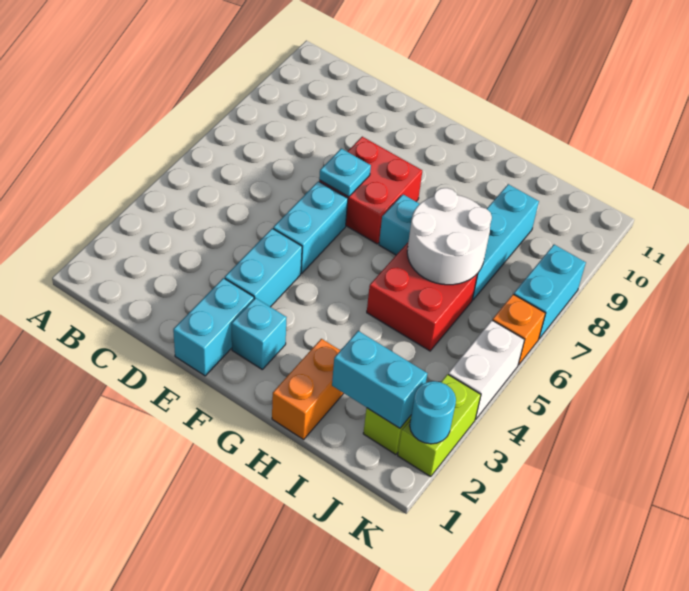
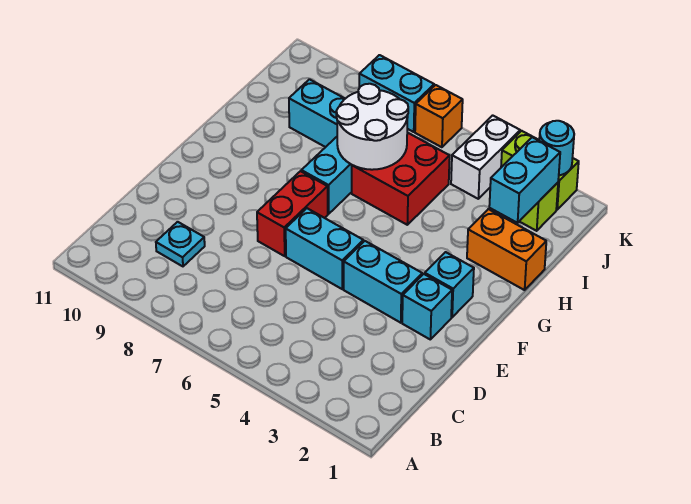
cyan brick E1:E2 level 1 -> cyan brick E2 level 1
red brick E7:F8 level 1 -> red brick E7:F7 level 1
cyan plate E7 level 2 -> cyan plate C9 level 1
white brick K4:K5 level 1 -> white brick J4:K4 level 1

